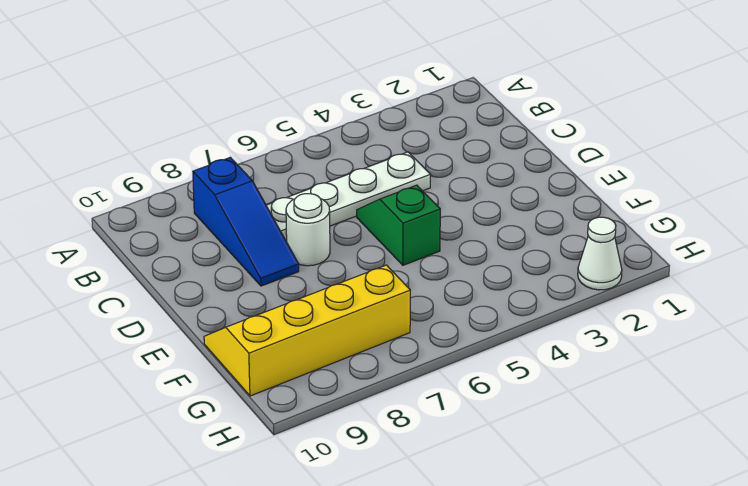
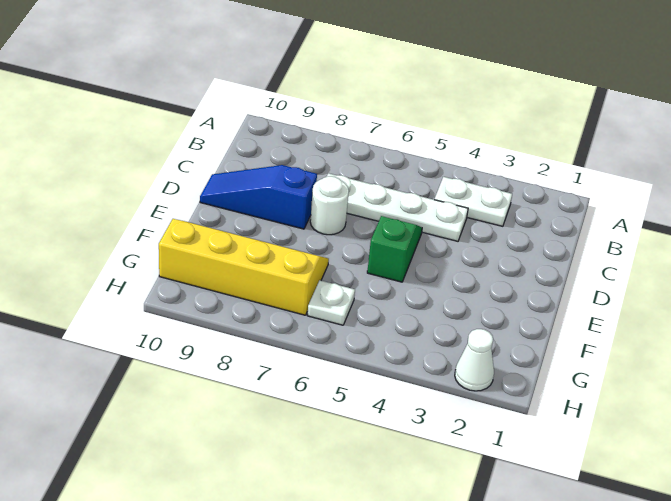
none -> white plate B3:B4 level 1
blue slope B8:D8 level 1 top B -> blue slope D8:D10 level 1 top 8
none -> white plate G6 level 1

